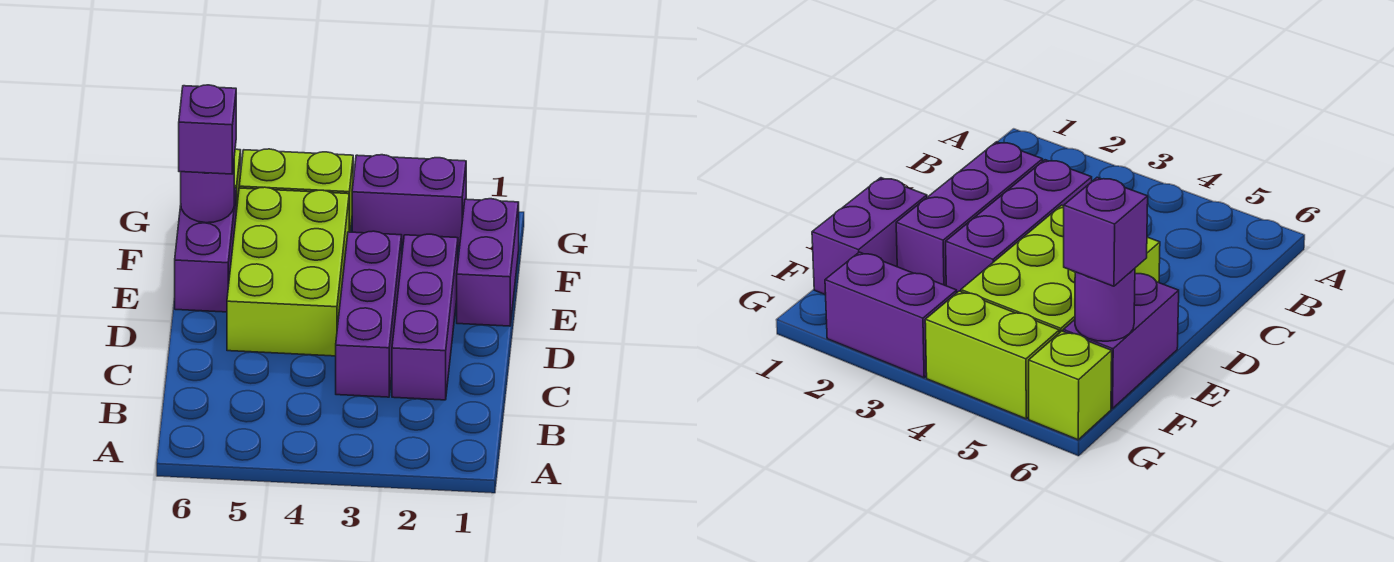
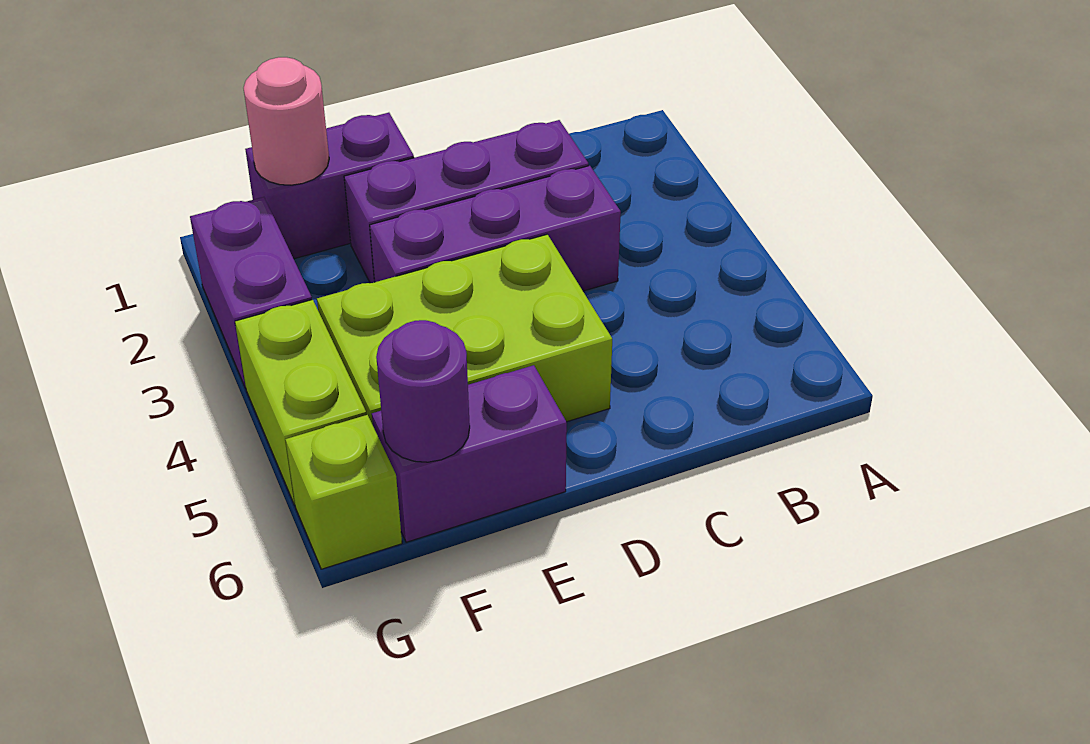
none -> pink round brick F1 level 2
purple brick F6 level 3 -> none

